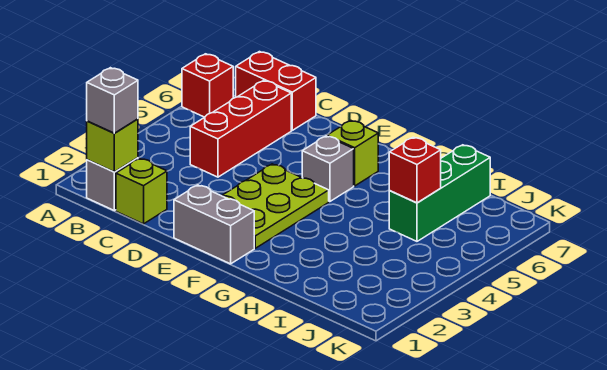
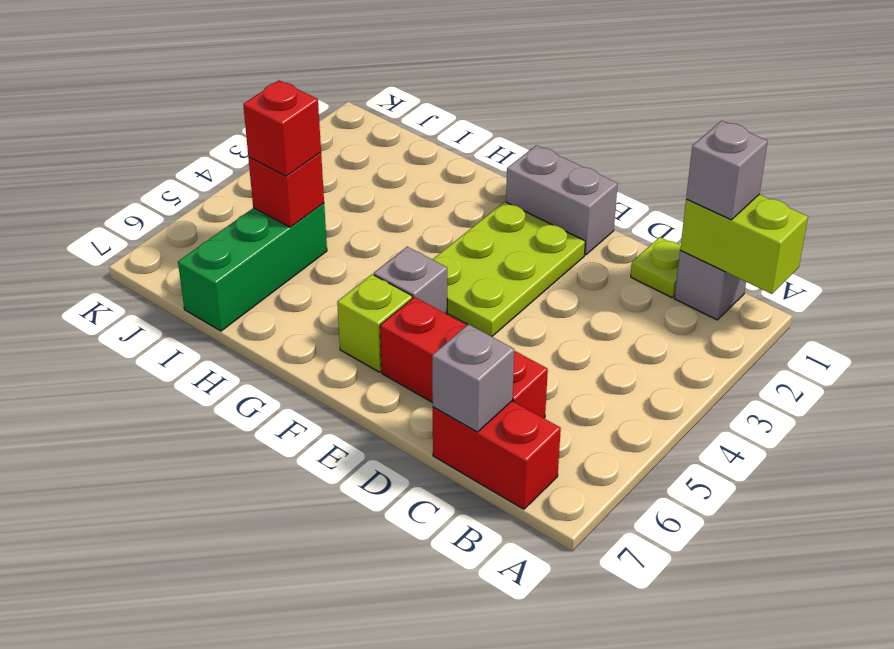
red brick A6 level 1 -> red brick I5 level 3
lime brick B1 level 2 -> lime brick A1:B1 level 2
lime brick C1 level 1 -> lime plate C1 level 1
red brick C4:C6 level 1 -> red brick C6:E6 level 1
none -> grey brick C7 level 2

